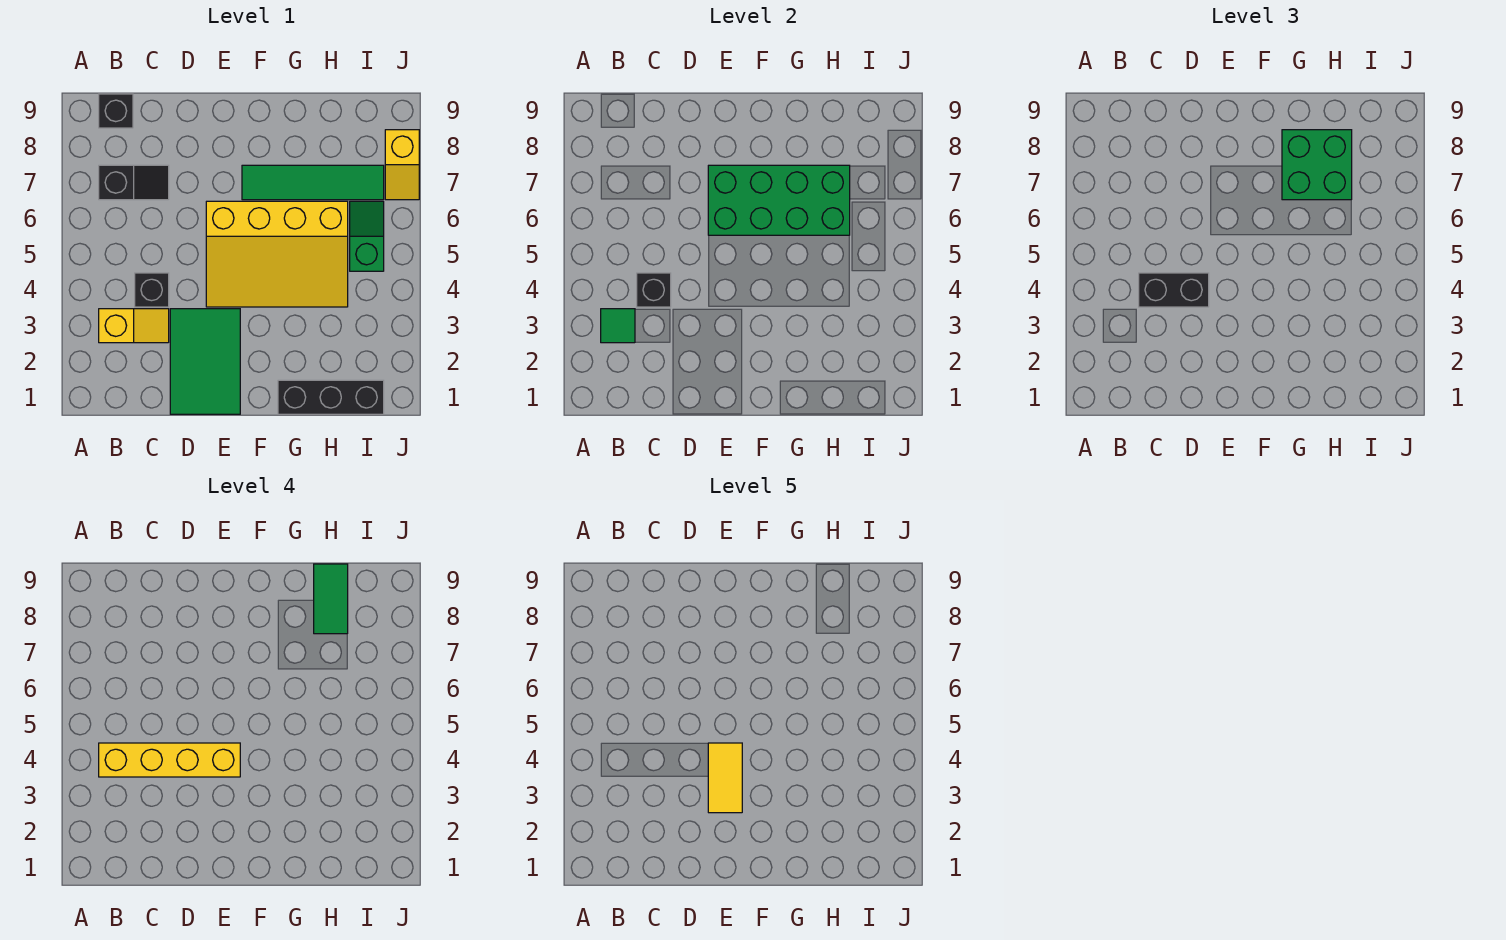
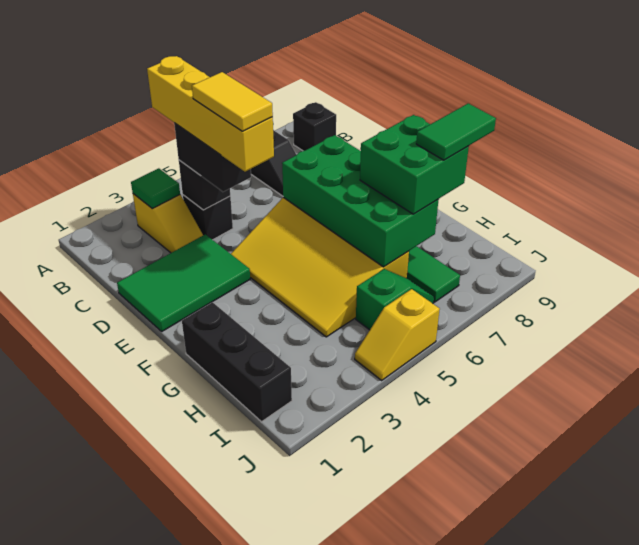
yellow tile E3:E4 level 5 -> yellow tile D4:E4 level 5
yellow slope J7:J8 level 1 top 8 -> yellow slope J4:J5 level 1 top 5

